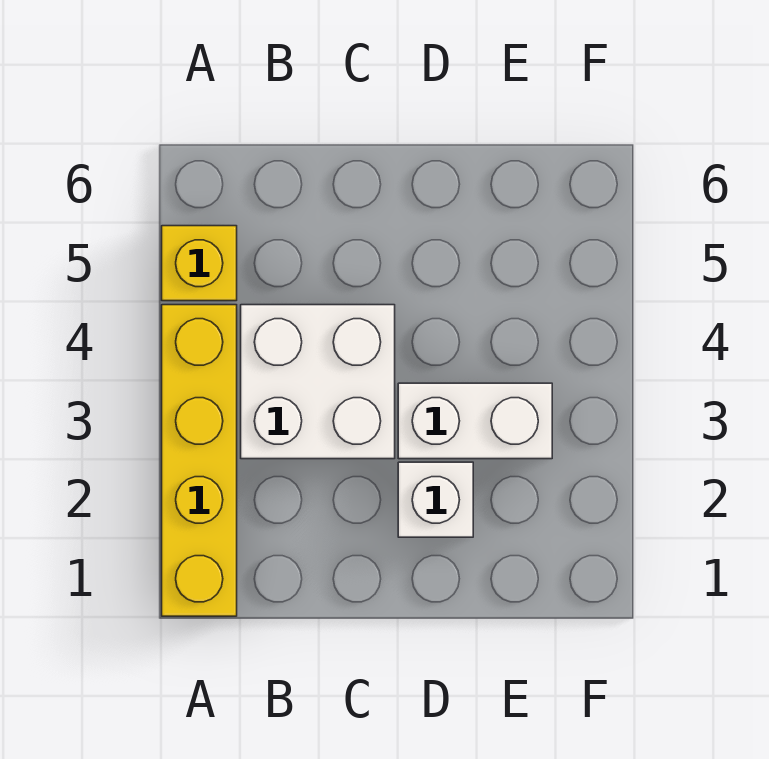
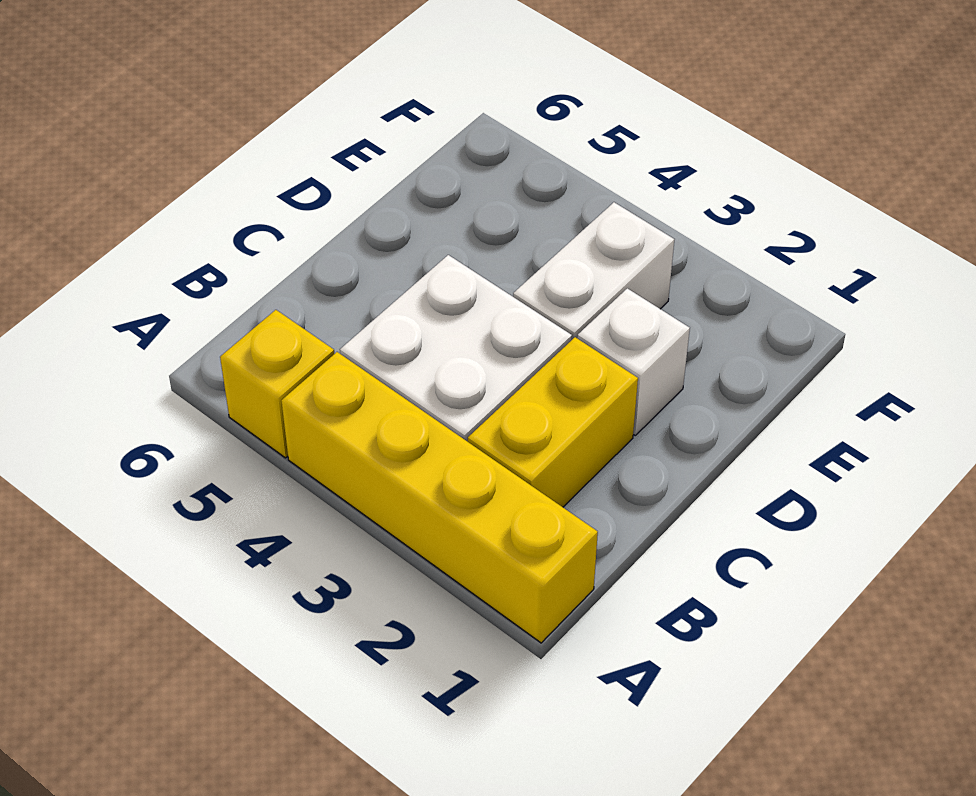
none -> yellow brick B2:C2 level 1

